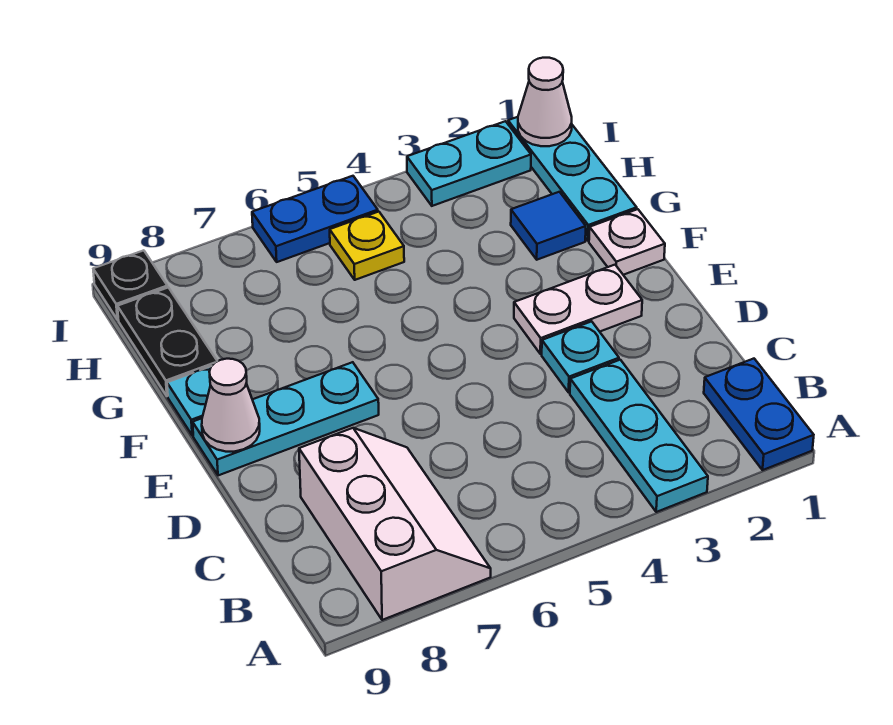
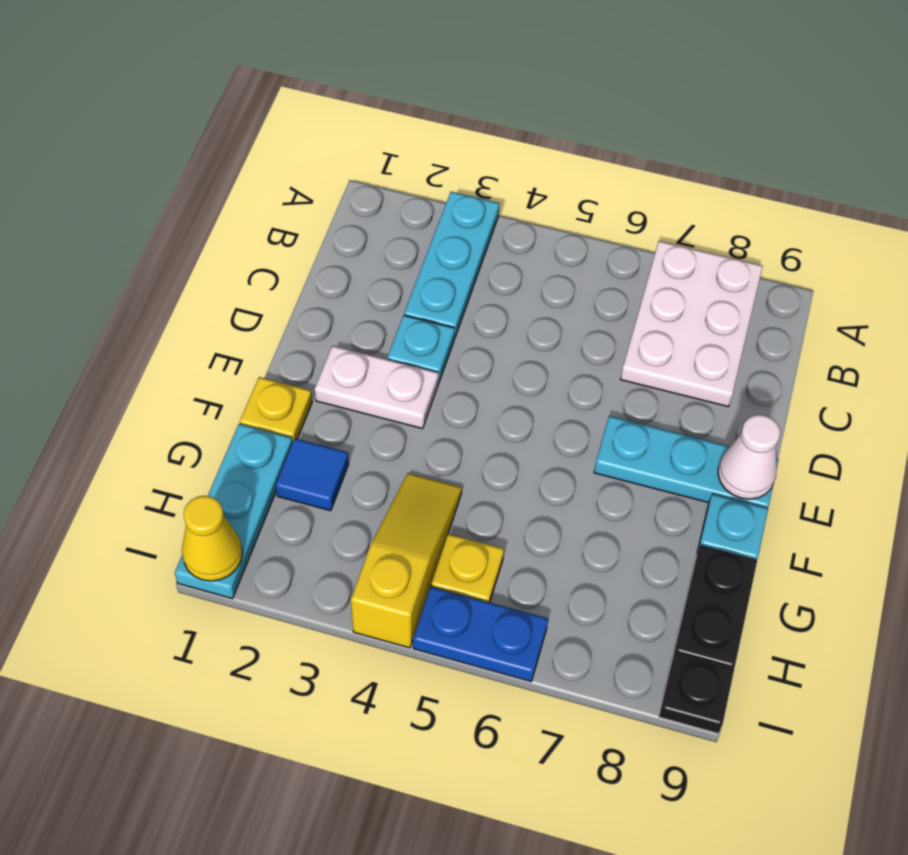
blue plate A1:B1 level 1 -> none
white slope A7:C8 level 1 top 8 -> white plate A7:C8 level 1
white plate F1 level 1 -> yellow plate F1 level 1
none -> yellow slope G4:I4 level 1 top I
white cone I1 level 2 -> yellow cone I1 level 2
cyan plate I2:I3 level 1 -> none

